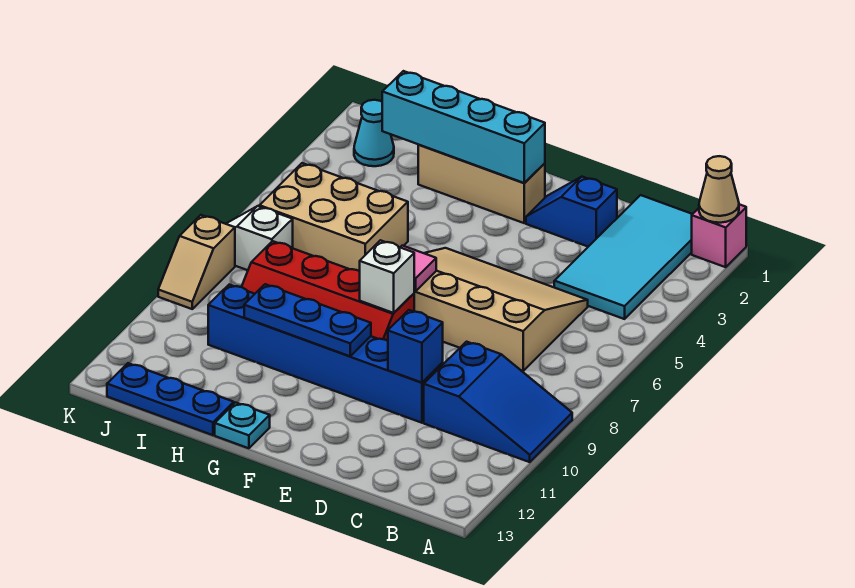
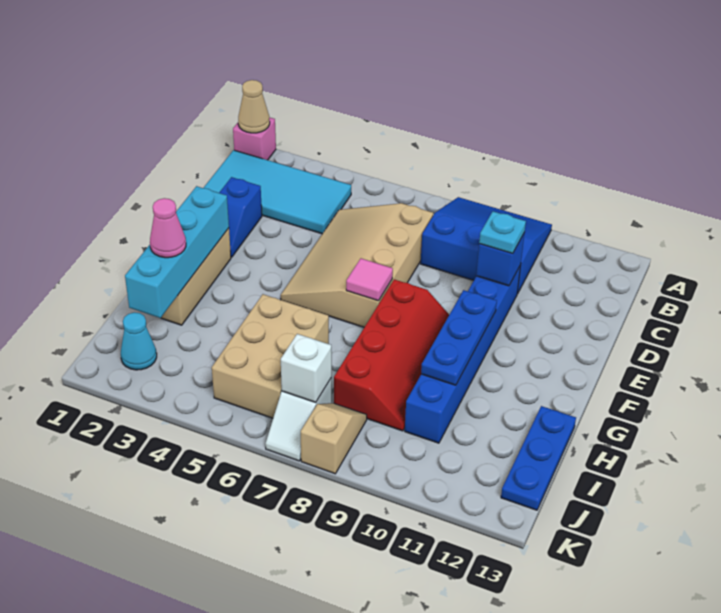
blue slope A9:C10 level 1 top C -> blue slope A8:C10 level 1 top C
white brick F8 level 2 -> white brick J7 level 2
cyan plate G13 level 1 -> cyan plate D10 level 3
none -> pink cone H2 level 3
tan slope K8:K9 level 1 top 8 -> tan slope J8:K8 level 1 top K

